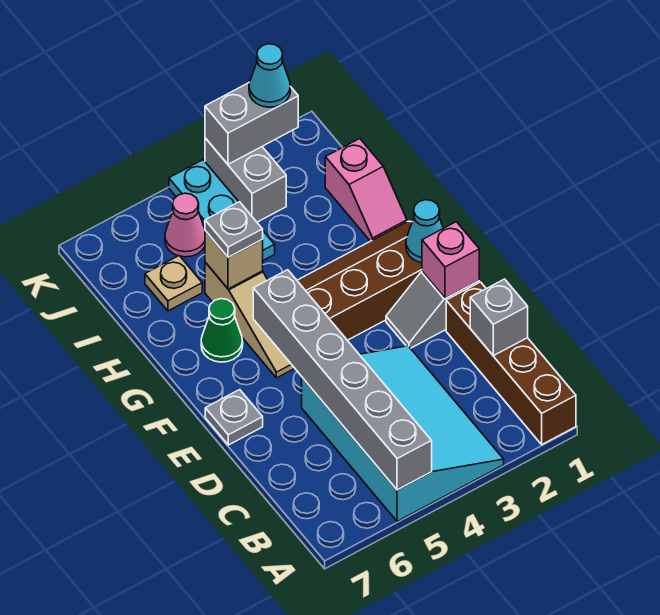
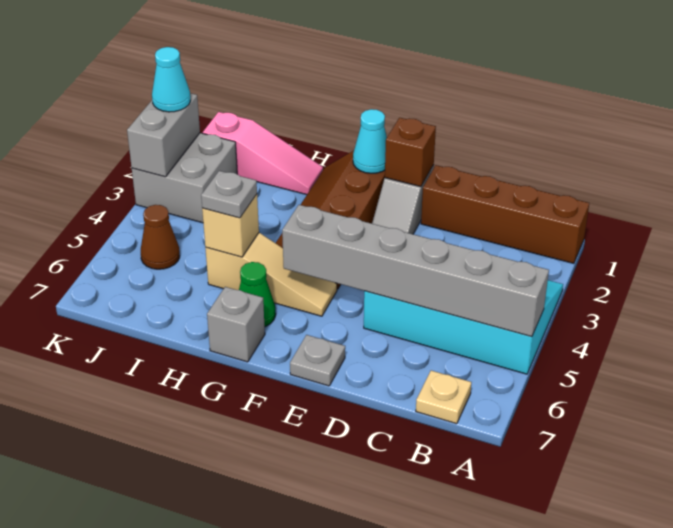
grey brick C1 level 2 -> grey brick G7 level 1
pink brick E1 level 2 -> brown brick E1 level 2
pink slope H1:I1 level 1 top I -> pink slope H1:J1 level 1 top J
cyan plate I4:K4 level 1 -> none
tan plate I6 level 1 -> tan plate B7 level 1
grey brick J3:K3 level 1 -> grey brick J2:K3 level 1
pink cone J5 level 1 -> brown cone J5 level 1

